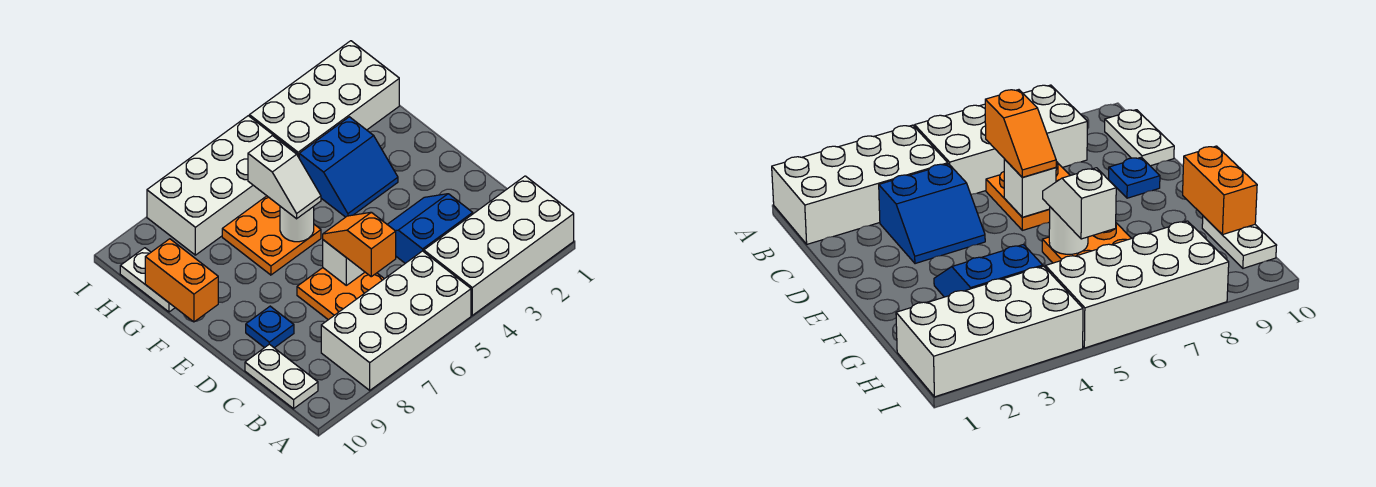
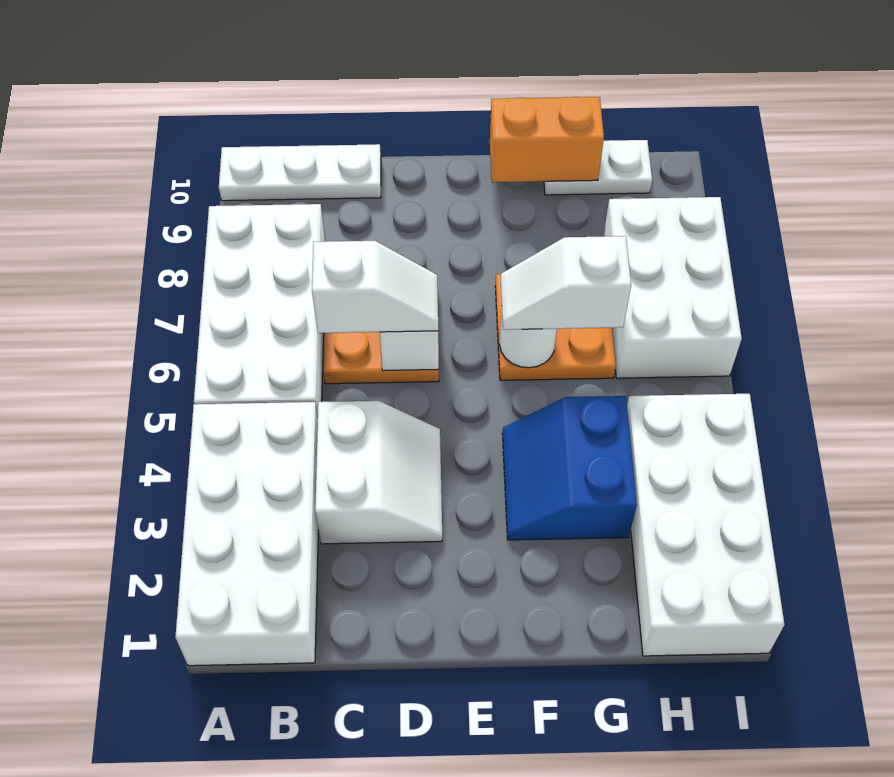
white plate B10:C10 level 1 -> white plate A10:C10 level 1
blue slope C3:D4 level 1 top C -> white slope C3:D4 level 1 top C
orange slope C6:D6 level 3 top C -> white slope C6:D6 level 3 top C
blue plate D9 level 1 -> none
white brick H5:I8 level 1 -> white brick H6:I8 level 1

